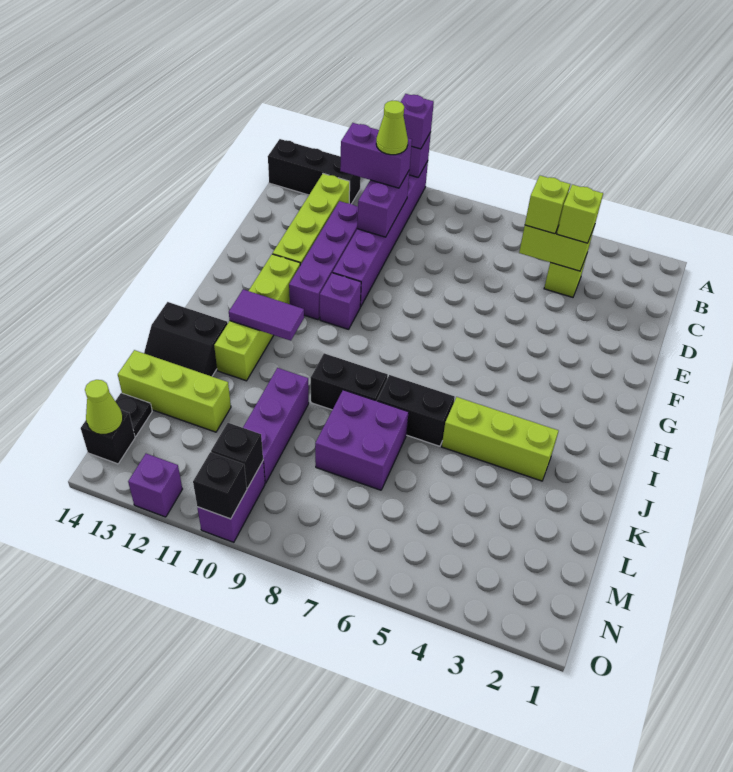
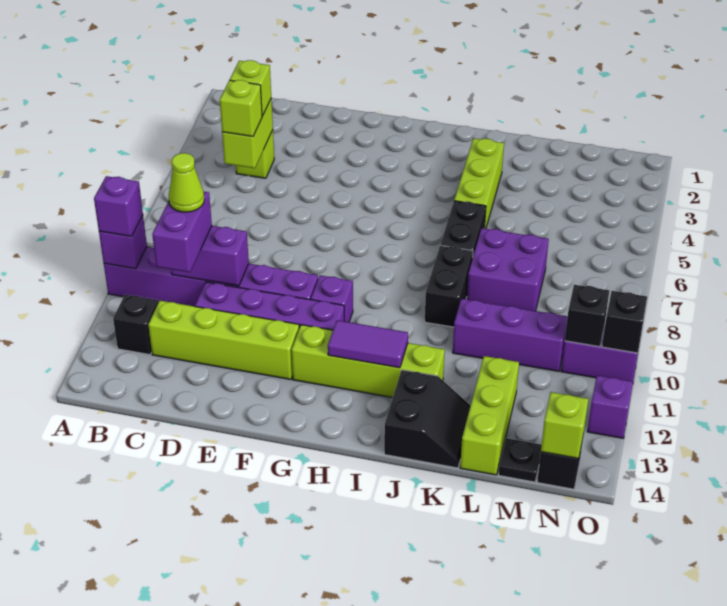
black brick B12:B14 level 1 -> black brick B12 level 1
purple tile I11:I12 level 2 -> purple tile H12:I12 level 2
lime cone N14 level 2 -> lime brick N14 level 2

